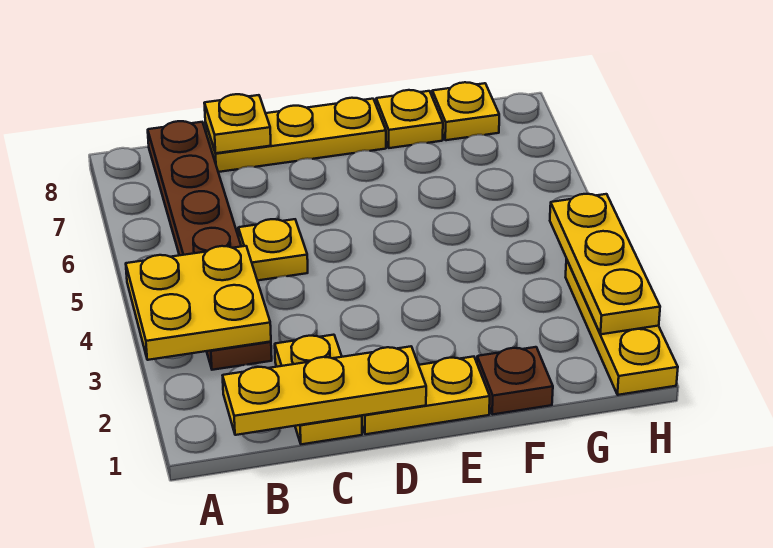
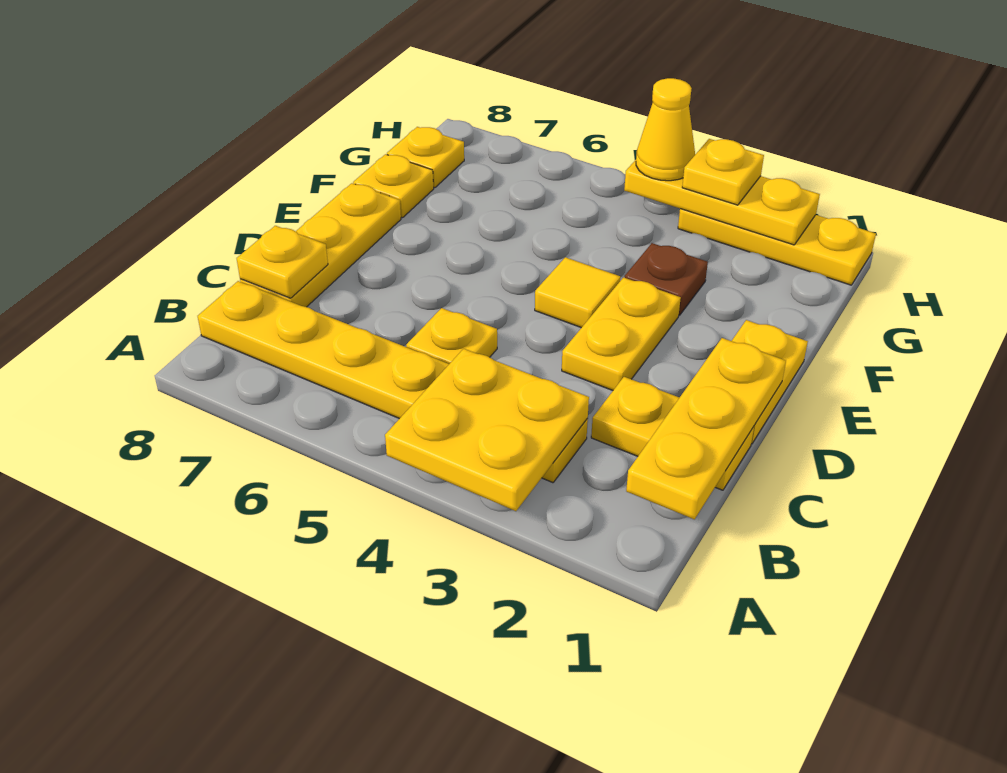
brown plate B3:B8 level 1 -> yellow plate B3:B8 level 1
none -> yellow plate D3:E3 level 1
none -> yellow tile E4 level 1
brown plate F1 level 1 -> brown plate F3 level 1
none -> yellow plate H3 level 3
none -> yellow cone H4 level 3

